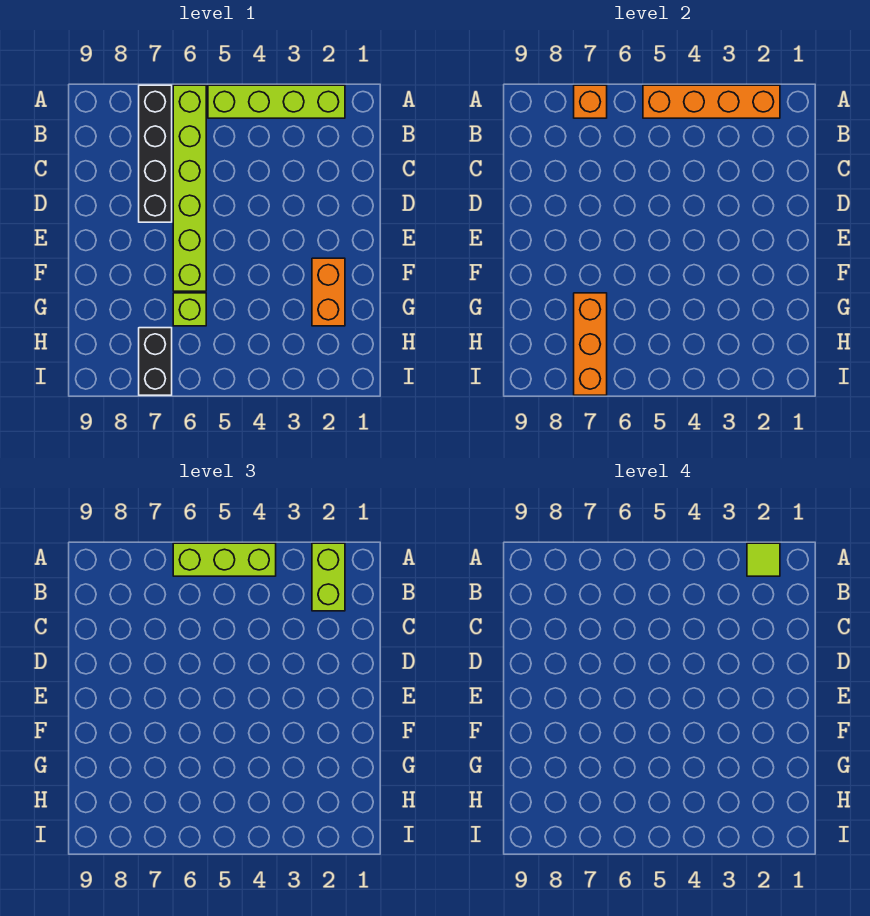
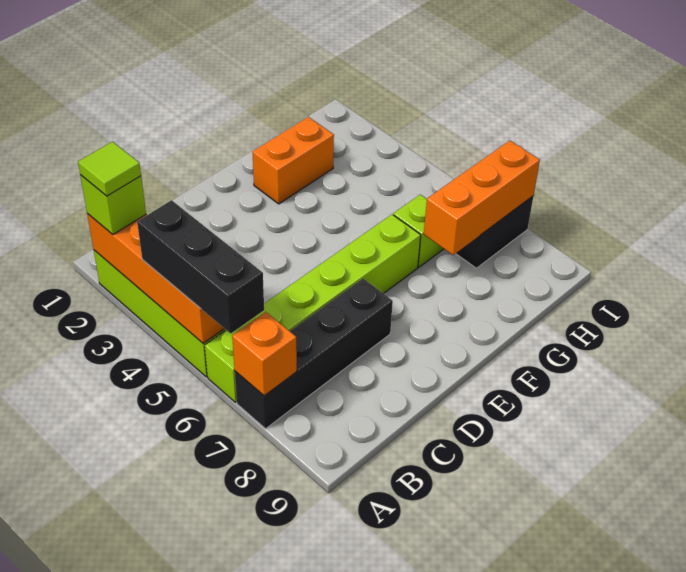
lime brick A2:B2 level 3 -> lime brick A2 level 3
lime brick A4:A6 level 3 -> black brick A4:A6 level 3

